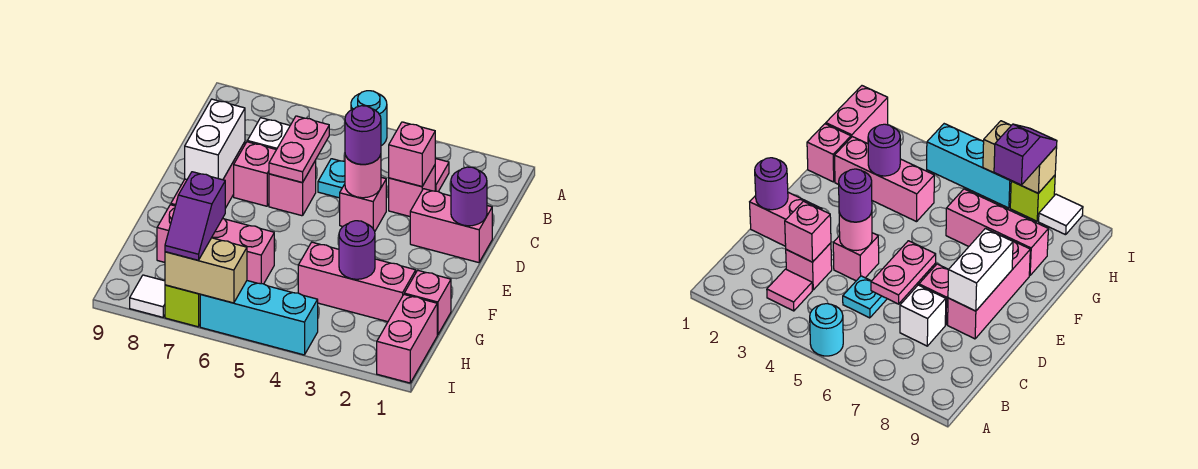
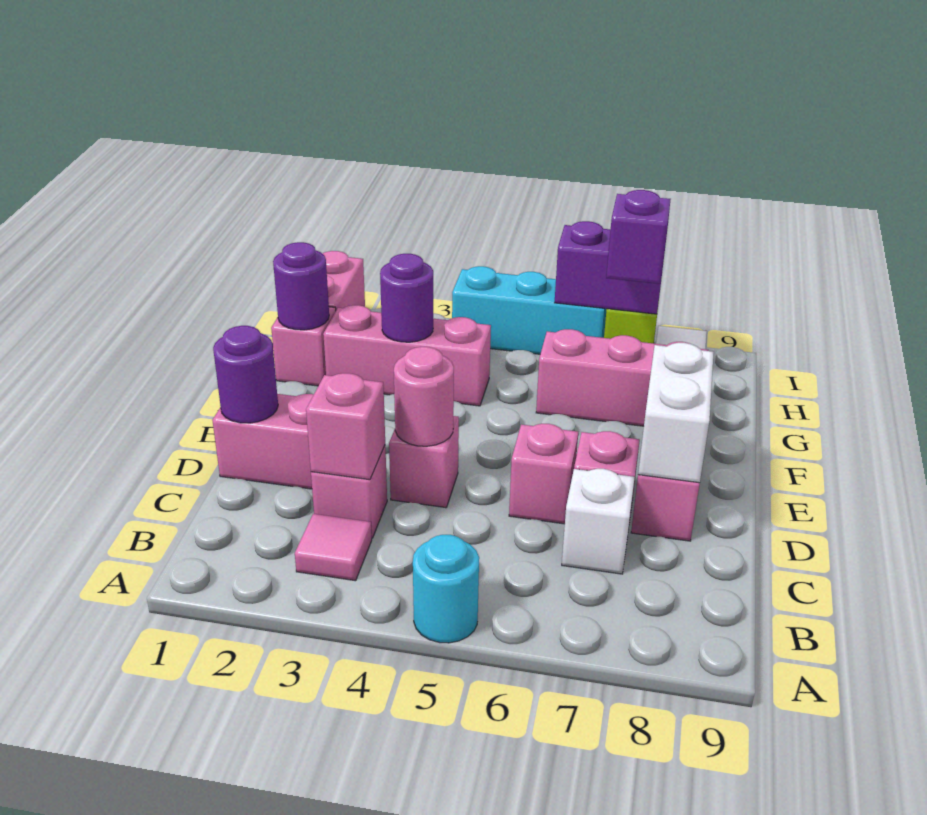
cyan plate C5 level 1 -> none
pink plate C6:D6 level 2 -> none
purple round brick D4 level 3 -> purple round brick G1 level 2
tan brick I6:I7 level 2 -> purple brick I6:I7 level 2

